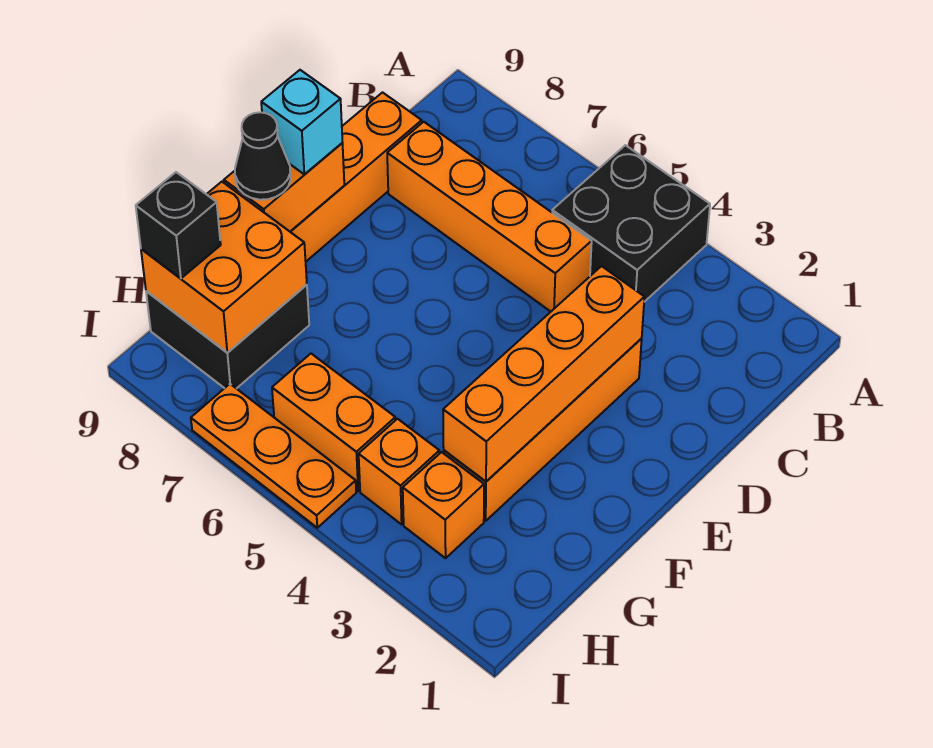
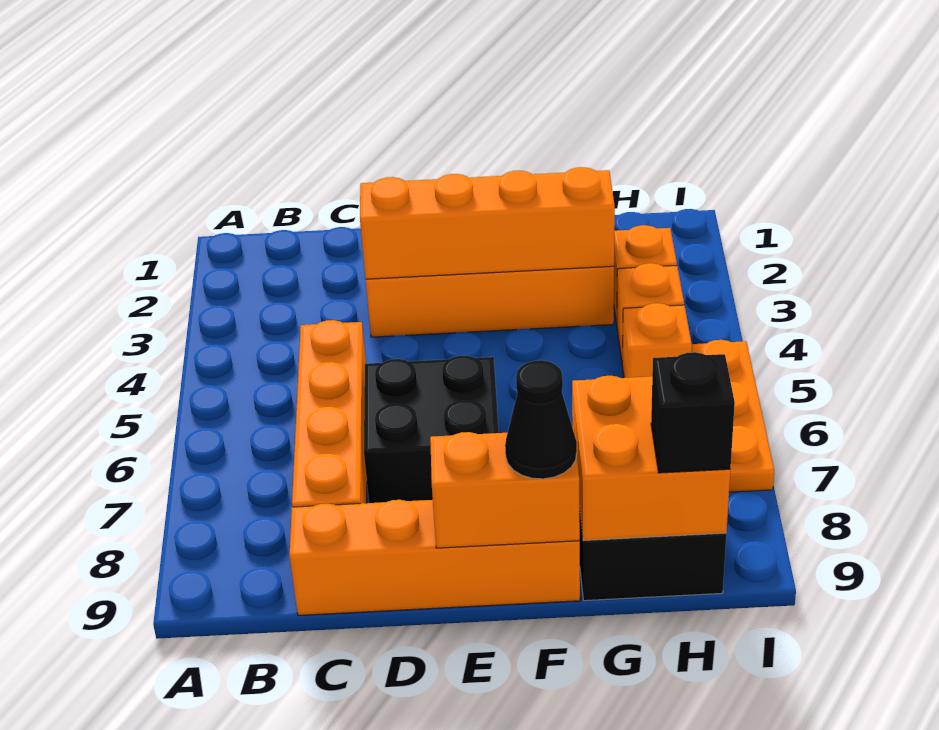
black brick A4:B5 level 1 -> black brick D6:E7 level 1
cyan brick E9 level 3 -> none
orange brick H5:H6 level 1 -> orange brick H5 level 1

